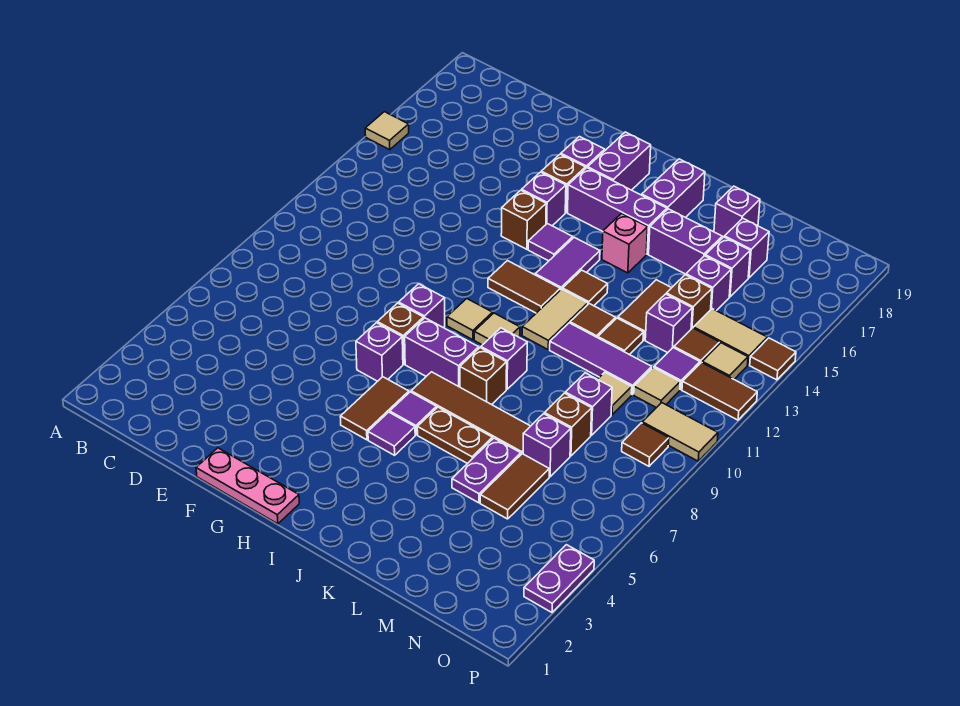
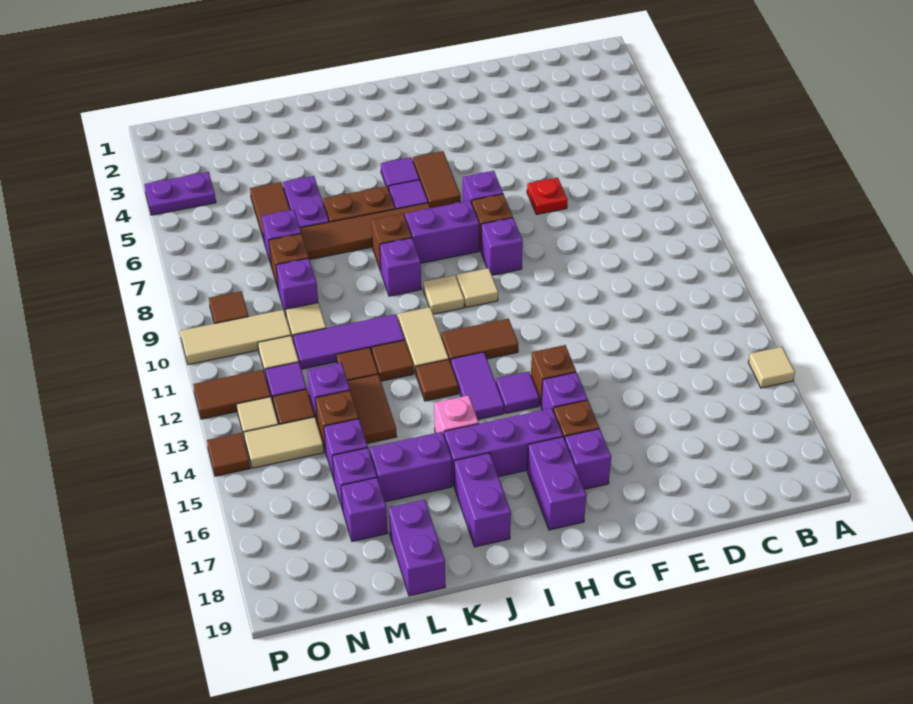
none -> red plate E7 level 1
pink plate F1:H1 level 1 -> none
purple brick L18 level 1 -> purple brick L18:L19 level 1
tan tile O10:P10 level 1 -> tan tile N10:P10 level 1
purple plate P3:P4 level 1 -> purple plate O4:P4 level 1

